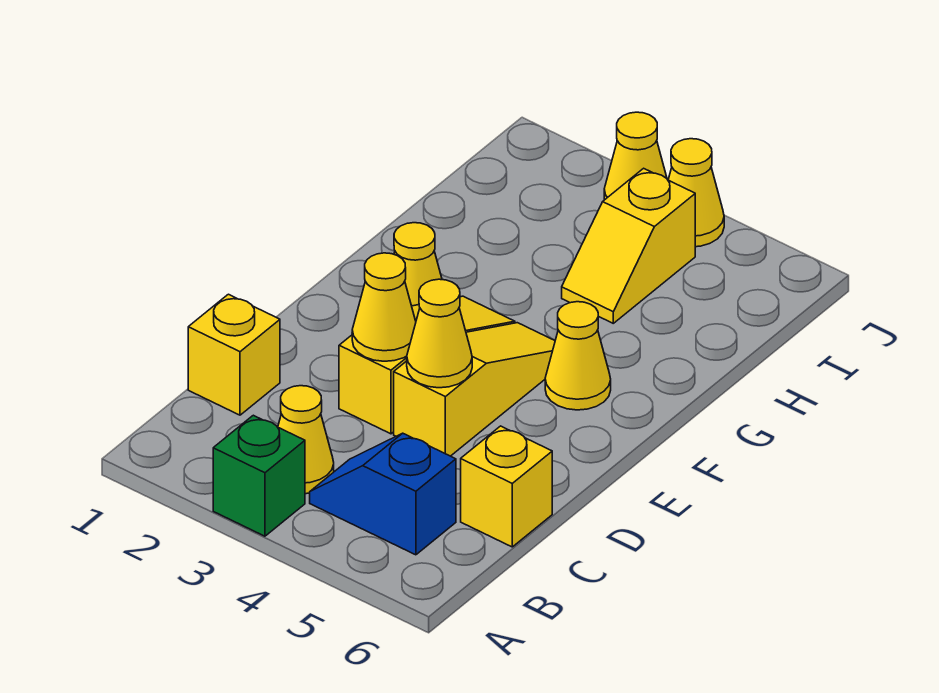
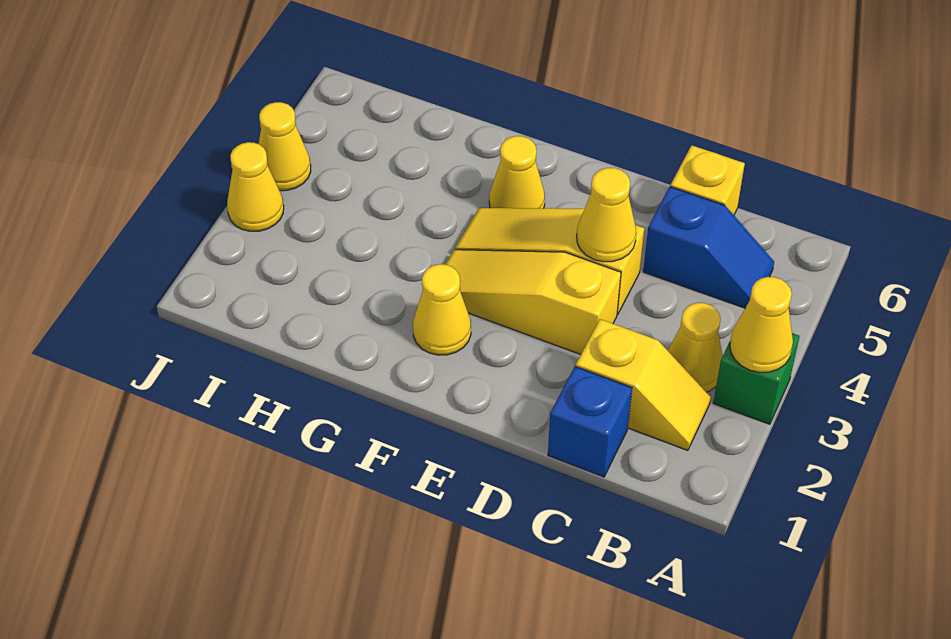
blue slope B4:B5 level 1 top 5 -> blue slope B5:C5 level 1 top C
yellow brick C1 level 1 -> blue brick C1 level 1
yellow cone D3 level 2 -> yellow cone A3 level 2
yellow slope H4:I4 level 1 top I -> yellow slope B2:C2 level 1 top C

